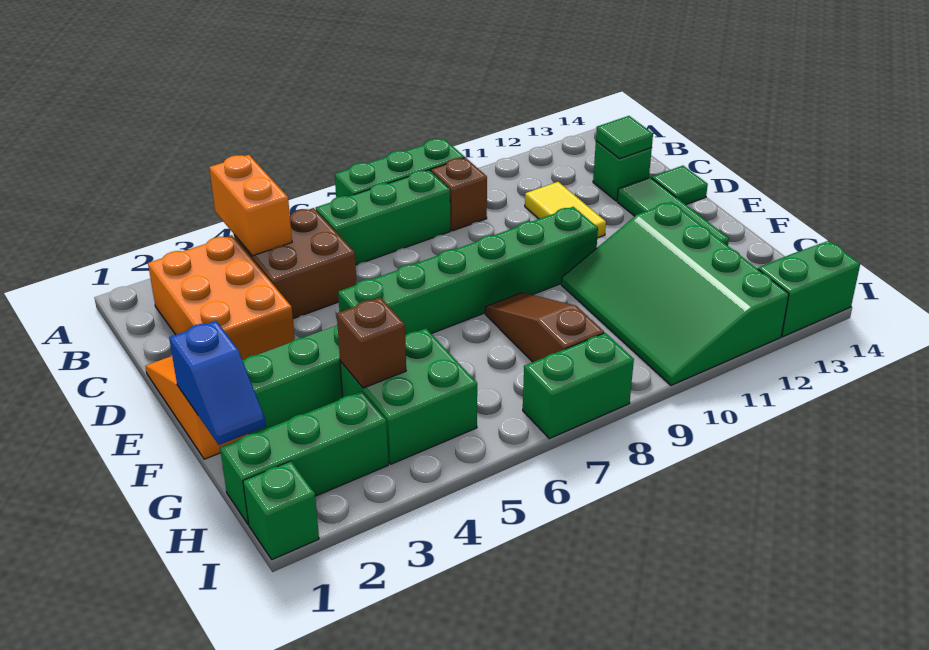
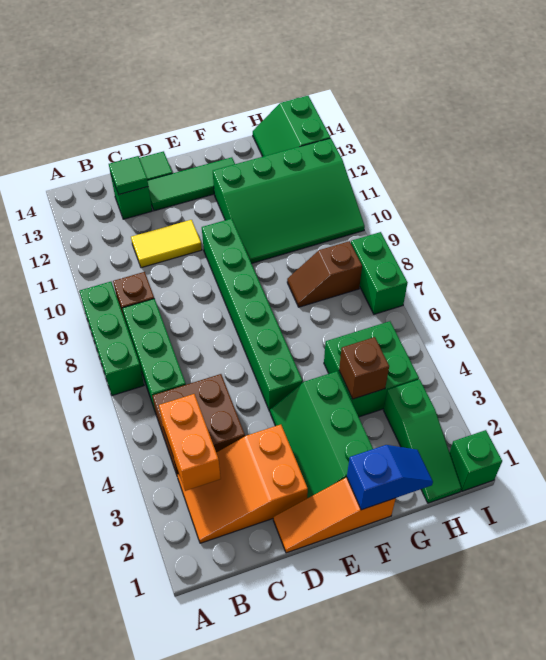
orange brick A4:B4 level 2 -> orange brick B3:B4 level 2
orange brick B2:D3 level 1 -> orange slope B2:D3 level 1 top D
brown slope F8:H8 level 1 top H -> brown slope G8:H8 level 1 top H
green brick H1:H3 level 1 -> green slope H1:H3 level 1 top 3

